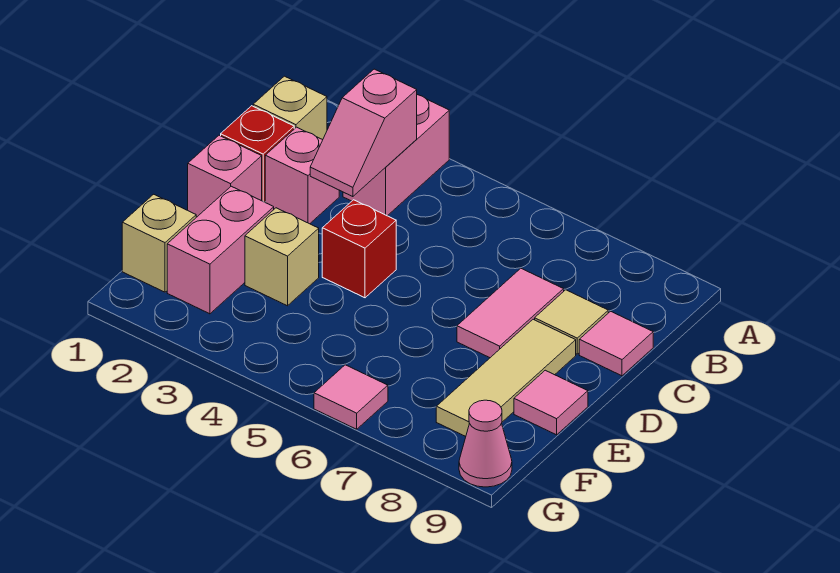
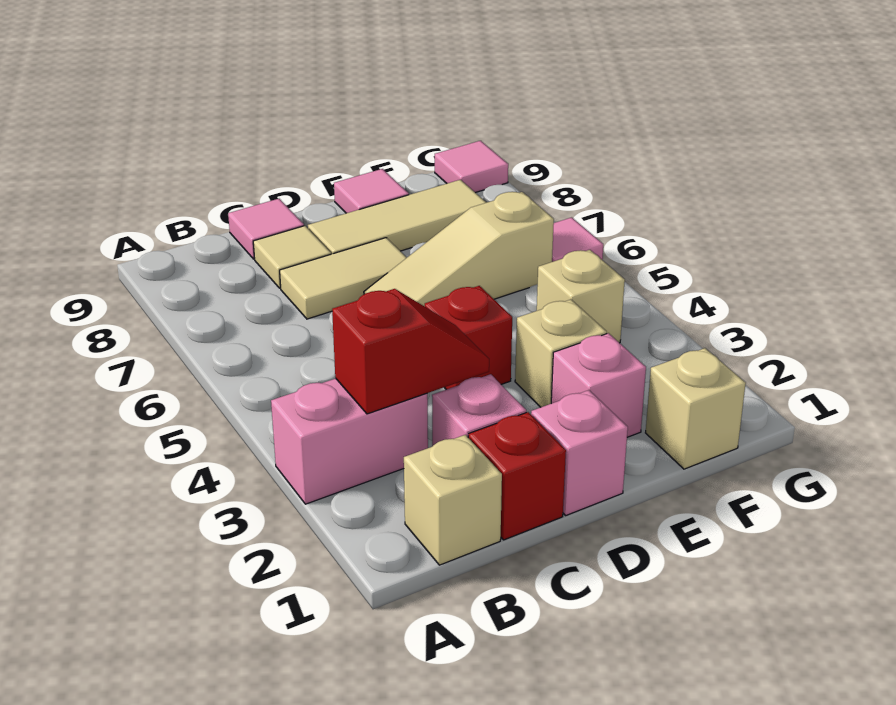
pink slope B3:C3 level 2 top B -> red slope B3:C3 level 2 top B
pink tile C7:D7 level 1 -> tan tile C7:D7 level 1
none -> tan slope D6:F6 level 1 top F
pink brick E2:F2 level 1 -> pink brick E2 level 1
none -> tan brick F4 level 1
pink cone G9 level 1 -> pink tile G9 level 1

